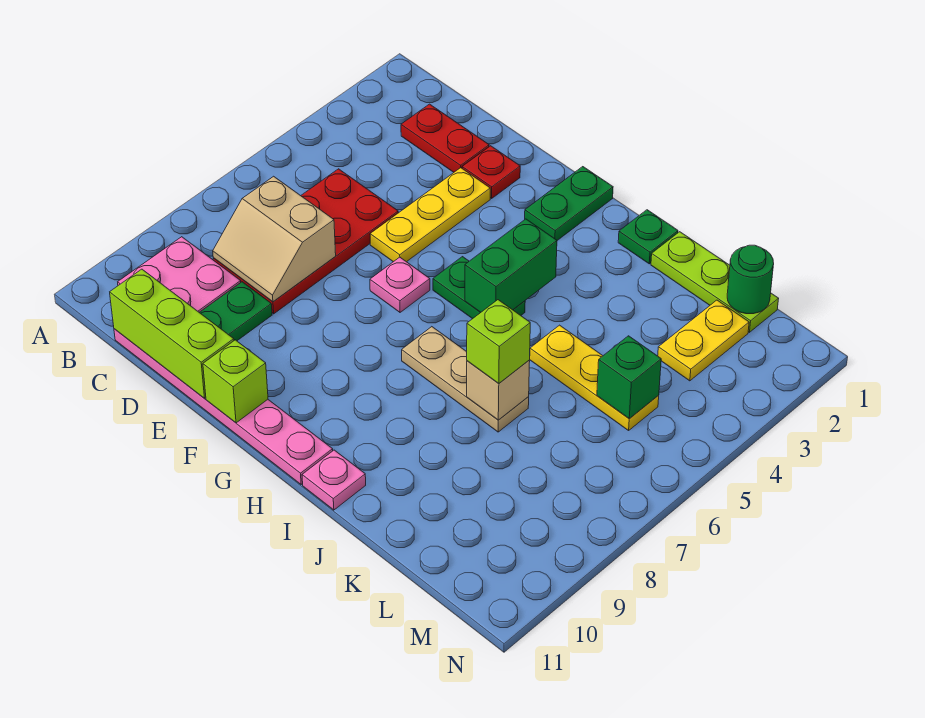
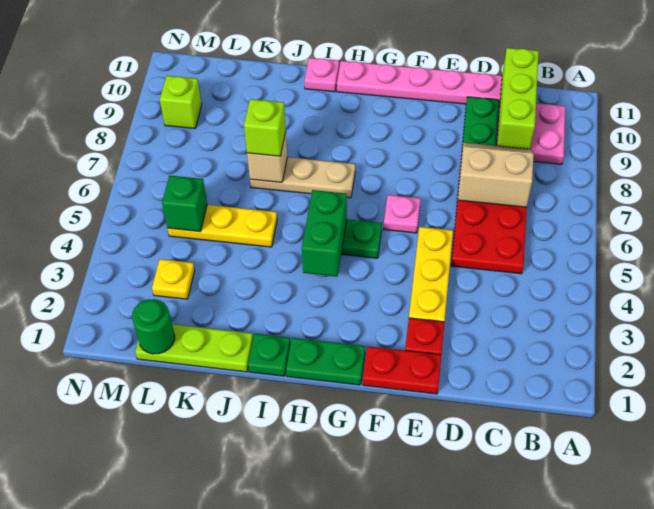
red plate C2:D2 level 1 -> red plate E1:F1 level 1
lime brick C11:E11 level 2 -> lime brick C9:C11 level 2
lime brick F11 level 2 -> lime brick M9 level 1
green plate G1:G2 level 1 -> green plate G1:H1 level 1
yellow plate L2:L3 level 1 -> yellow plate L3 level 1

